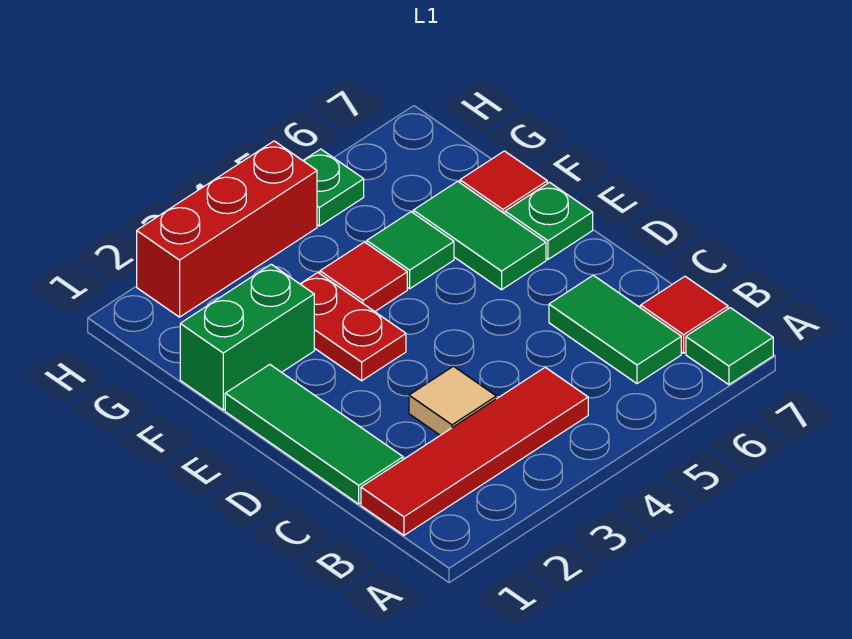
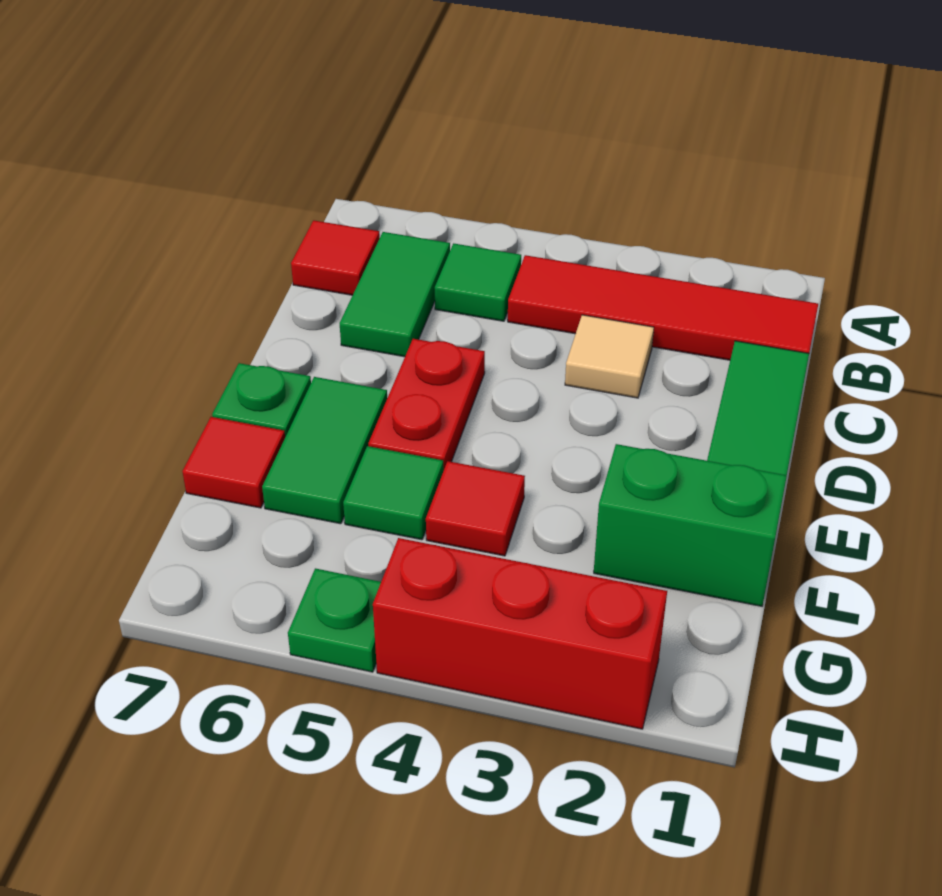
green tile A7 level 1 -> green tile B5 level 1
red plate E3:F3 level 1 -> red plate D5:E5 level 1

